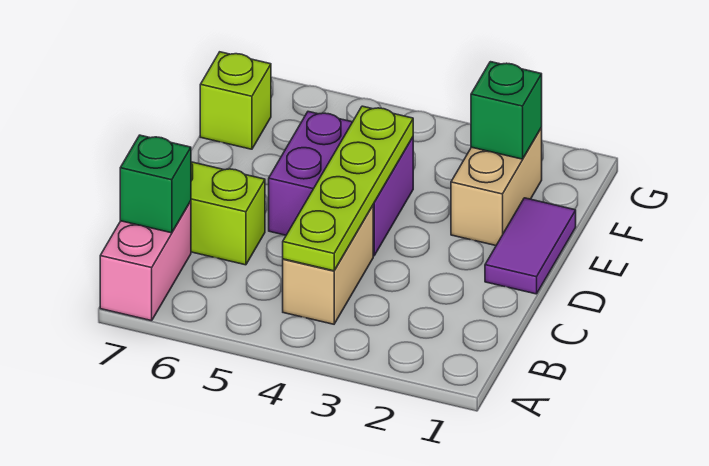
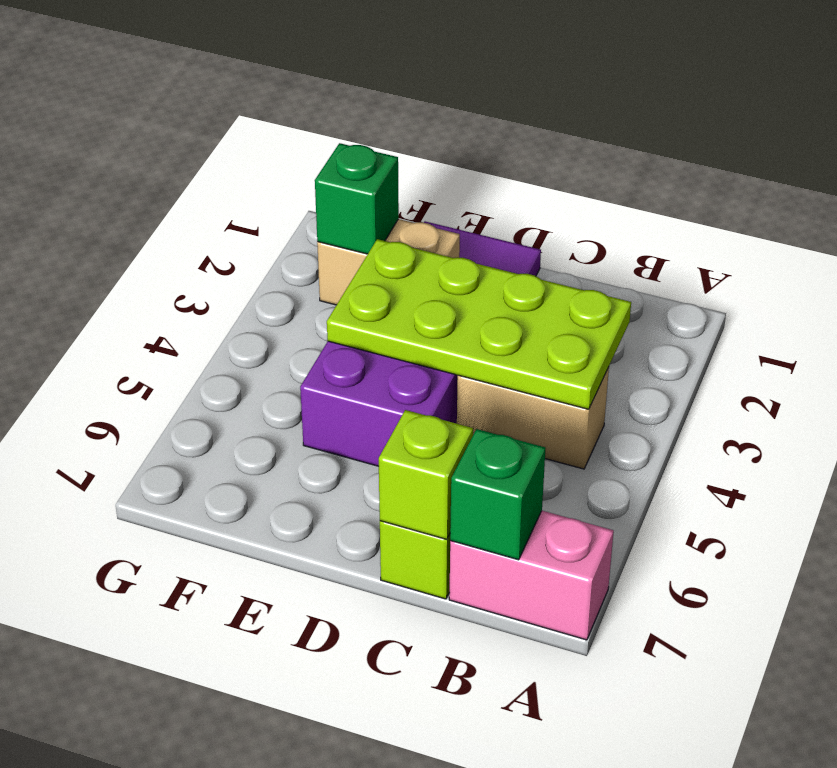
lime plate B4:E4 level 2 -> lime plate B3:E4 level 2
lime brick F7 level 1 -> lime brick C7 level 2

